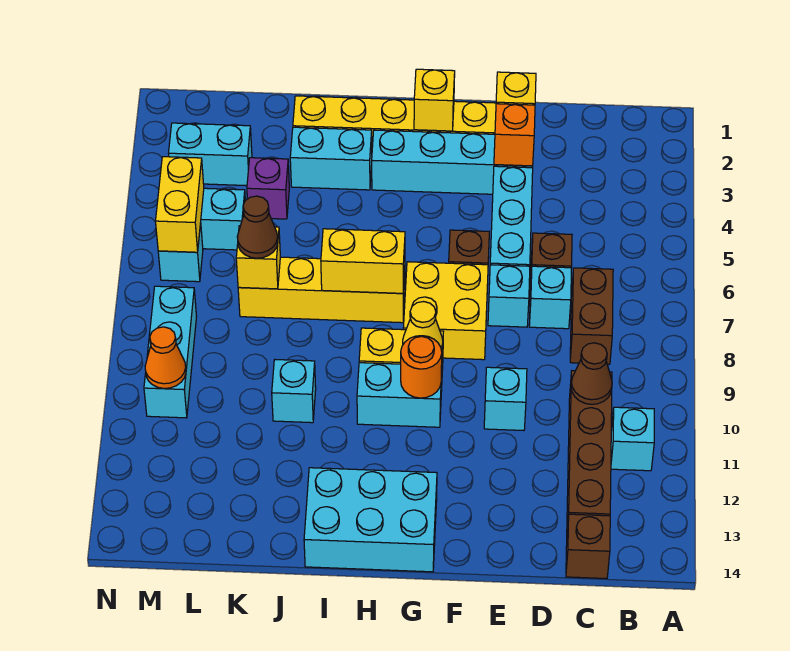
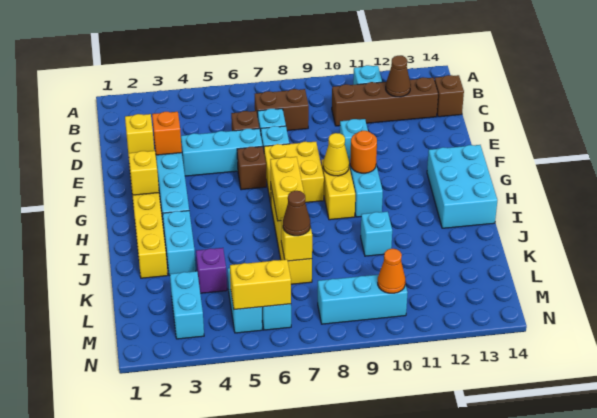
brown cone C10 level 2 -> brown cone C12 level 2

